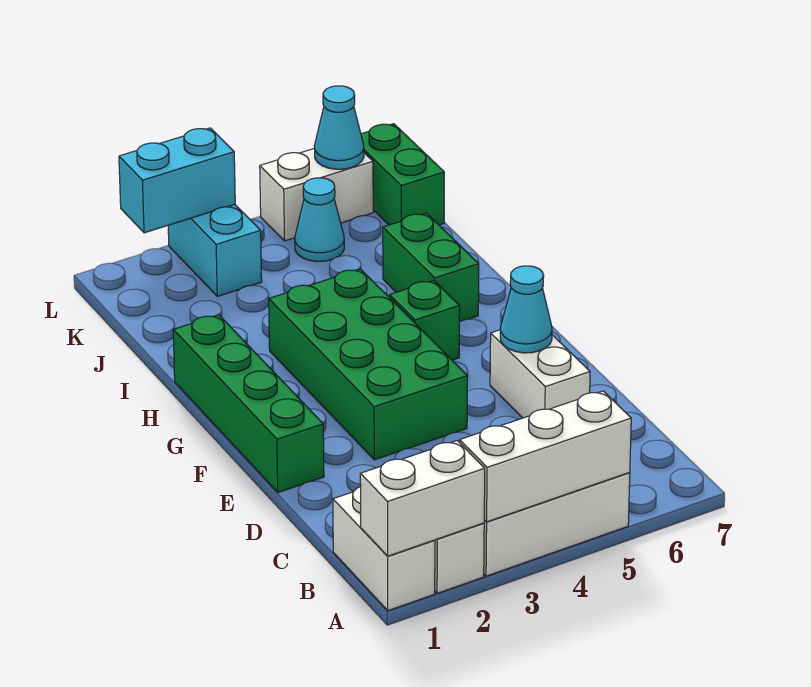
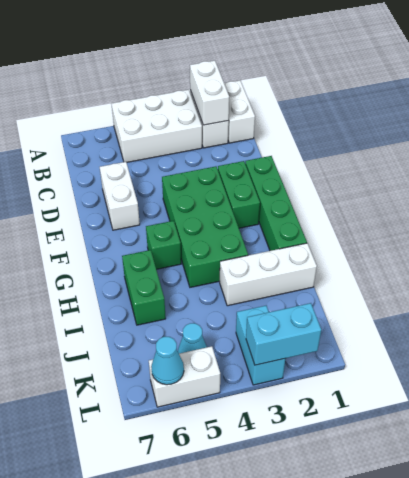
white brick A1:A2 level 2 -> white brick A2:B2 level 2
white brick A3:A5 level 2 -> white brick I1:I3 level 1
cyan cone E6 level 2 -> none
green brick K7:L7 level 1 -> green brick E2:F2 level 1

